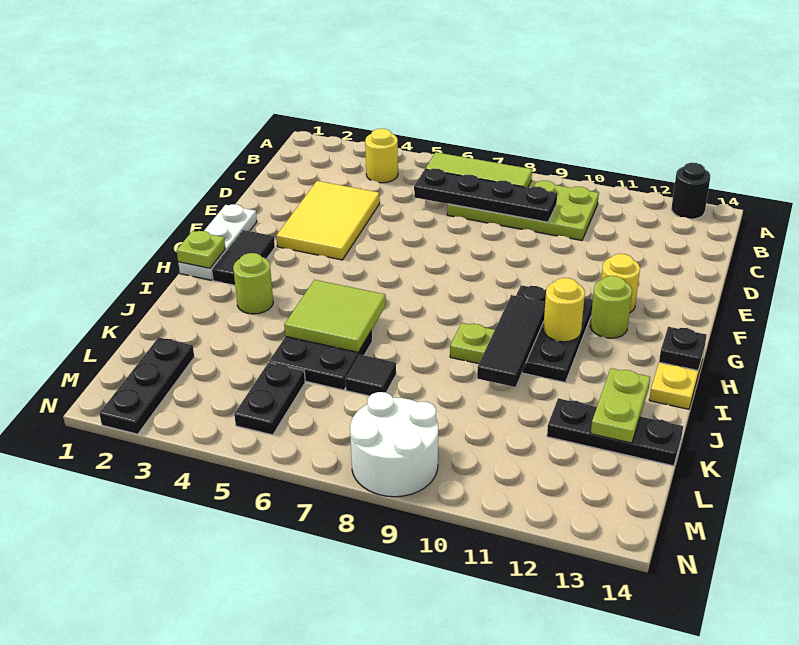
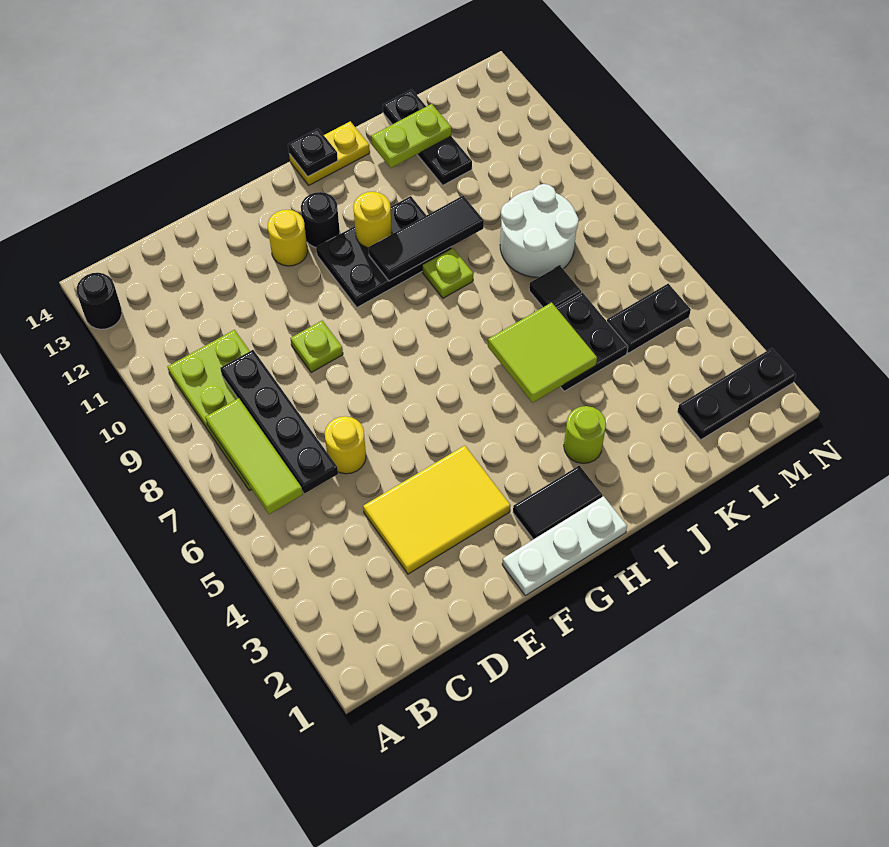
yellow round brick B4 level 1 -> yellow round brick D6 level 1
lime round brick G12 level 1 -> black round brick G12 level 1
lime plate H1 level 2 -> lime plate E9 level 1
white round brick M8:N9 level 1 -> white round brick K8:L9 level 1

